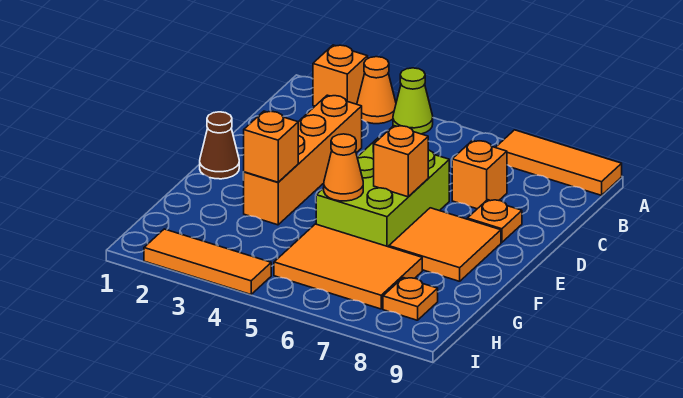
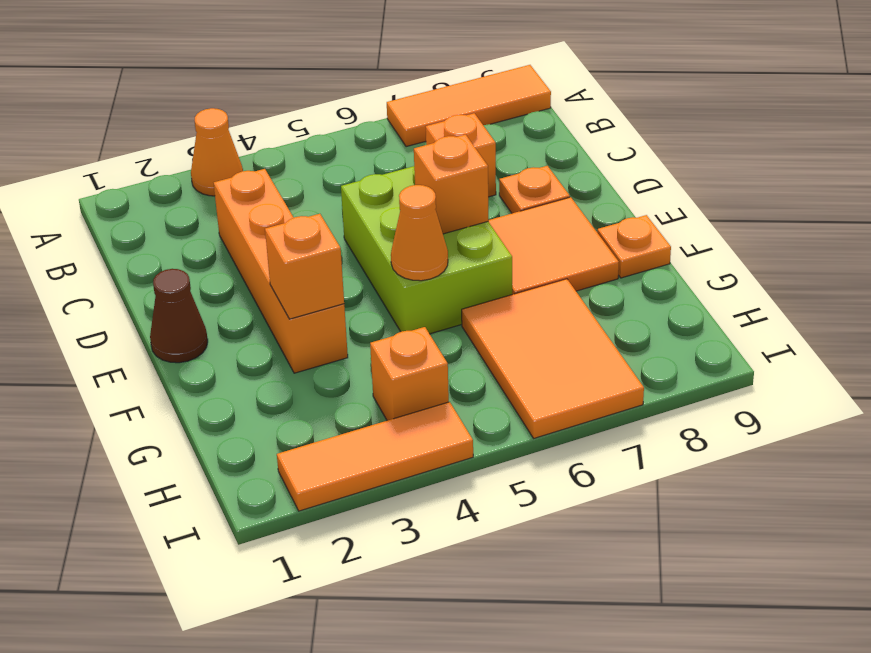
orange brick A2 level 1 -> orange brick H4 level 1
lime cone A4 level 1 -> none
orange tile G5:H7 level 1 -> orange tile G6:I7 level 1
orange plate H8 level 1 -> orange plate F9 level 1

